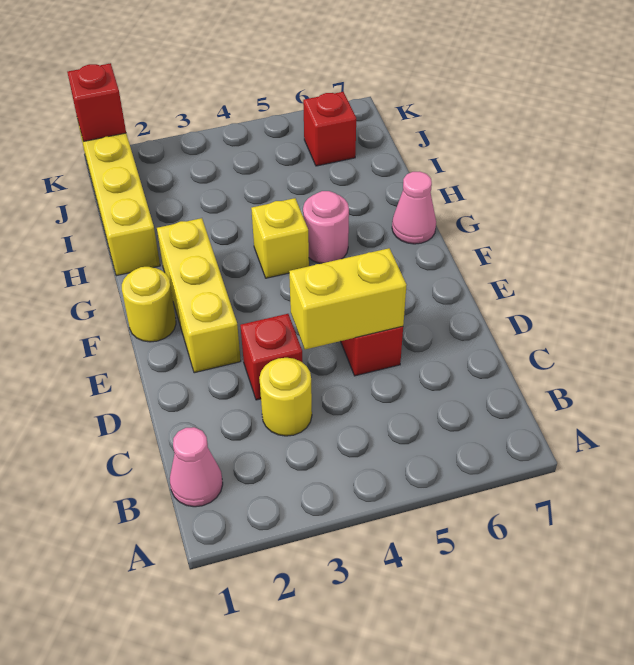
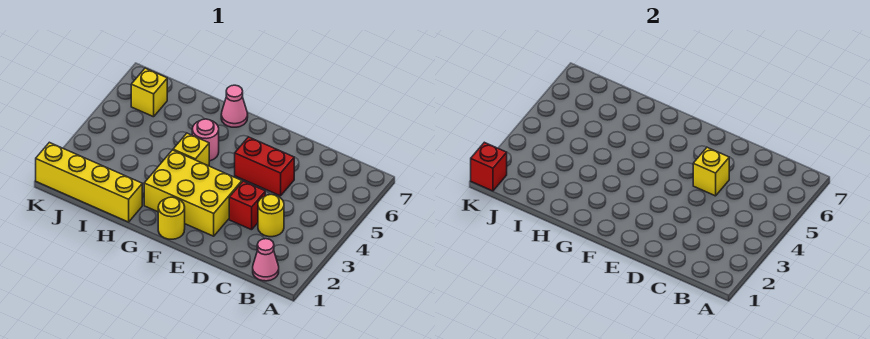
yellow brick D4:D5 level 2 -> yellow brick D5 level 2
yellow brick E2:G2 level 1 -> yellow brick E2:G3 level 1
red brick J6 level 1 -> yellow brick J6 level 1

